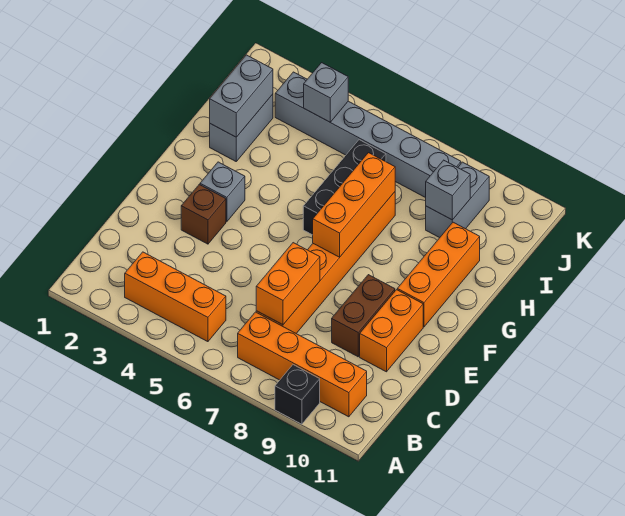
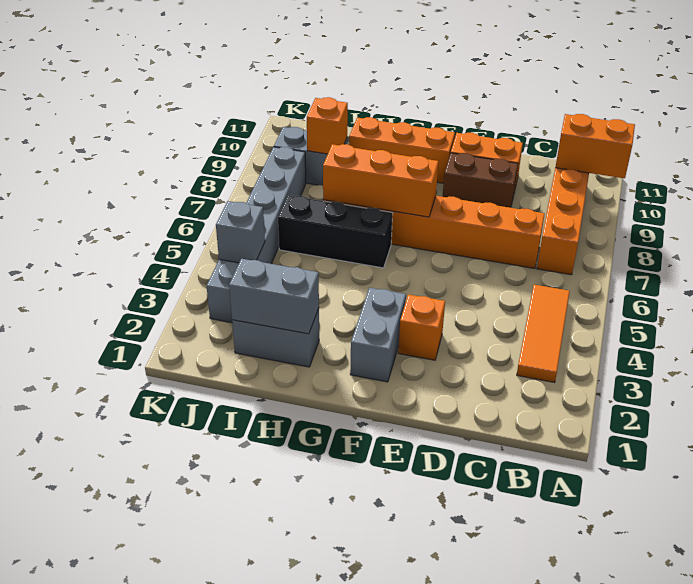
black brick A9 level 1 -> none
orange brick B3:B5 level 1 -> orange tile B3:B5 level 1
orange brick C7:D7 level 2 -> orange brick A10:B10 level 2
brown brick E3 level 1 -> orange brick E3 level 1
grey brick F3 level 1 -> grey brick F2:F3 level 1
grey brick I9 level 2 -> orange brick I9 level 2

